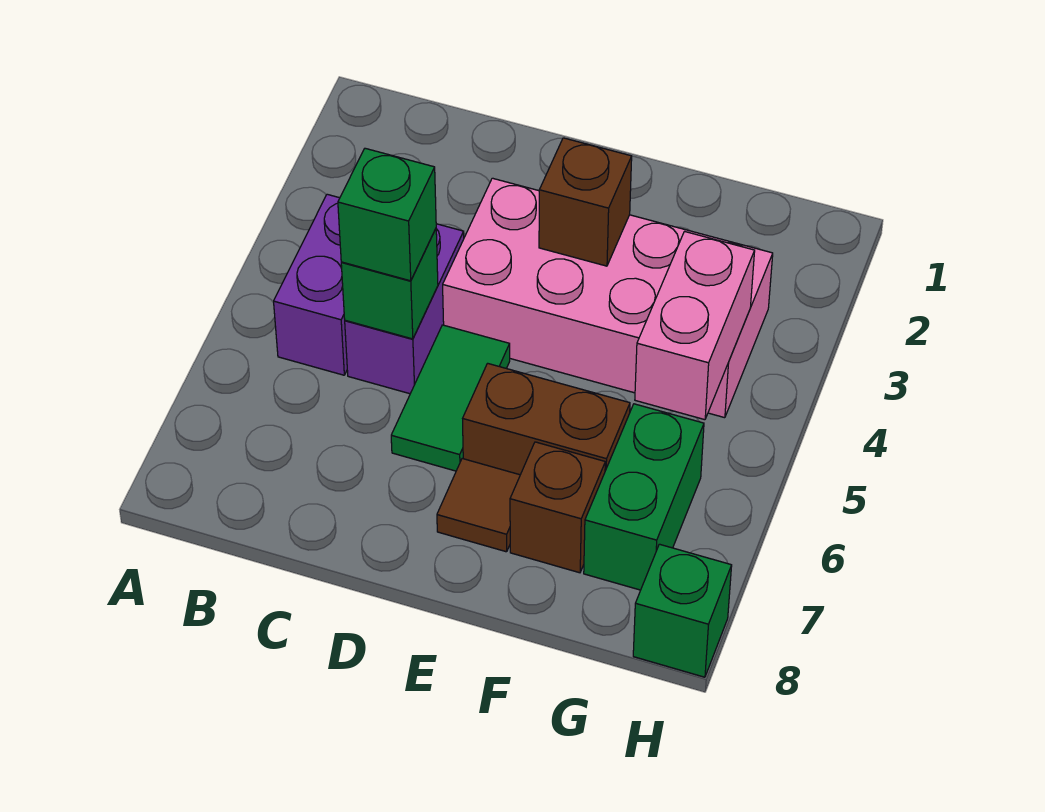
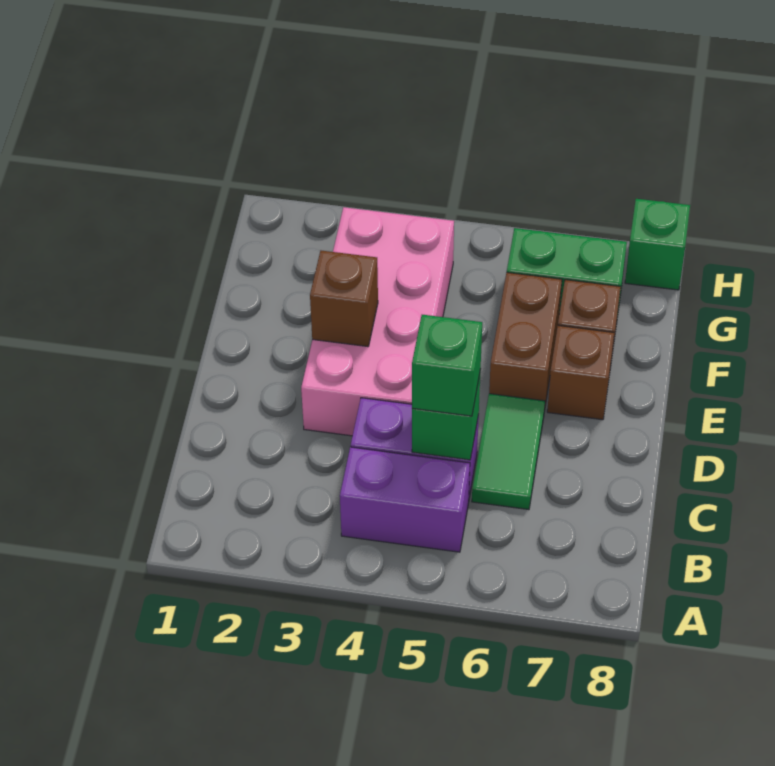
green tile D5:D6 level 1 -> green tile C6:D6 level 1
brown tile E7 level 1 -> brown brick E7 level 1
pink brick G4:G5 level 2 -> none

